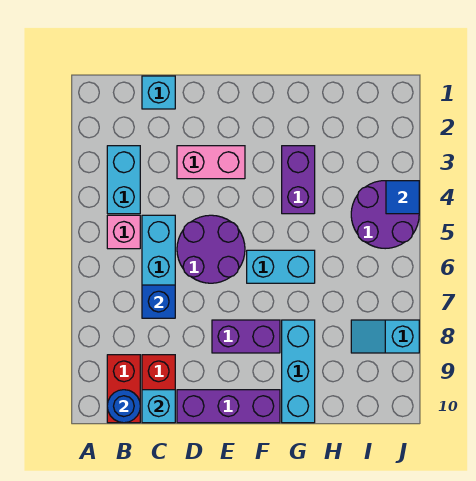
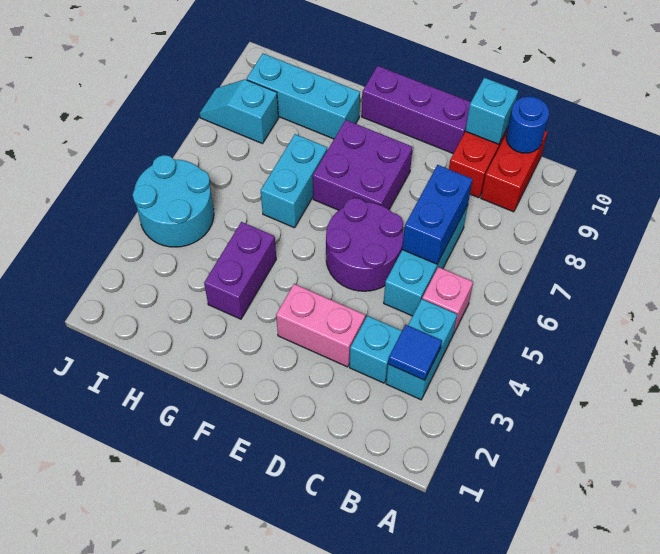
cyan brick C1 level 1 -> cyan brick C3 level 1
blue brick C7 level 2 -> blue brick C6:C7 level 2
purple brick E8:F8 level 1 -> purple brick E7:F8 level 1
cyan brick F6:G6 level 1 -> cyan brick G6:G7 level 1
cyan brick G8:G10 level 1 -> cyan brick G9:I9 level 1
purple round brick I4:J5 level 1 -> cyan round brick I4:J5 level 1
cyan slope I8:J8 level 1 top J -> cyan slope I8:J8 level 1 top I
blue tile J4 level 2 -> blue tile B3 level 2

